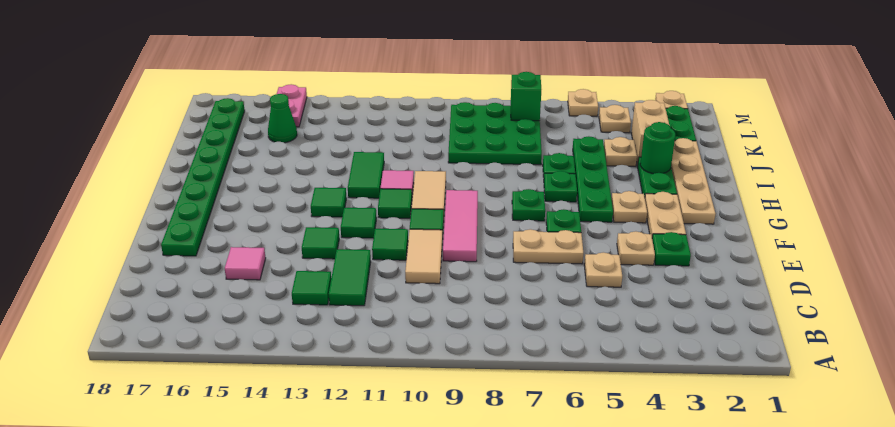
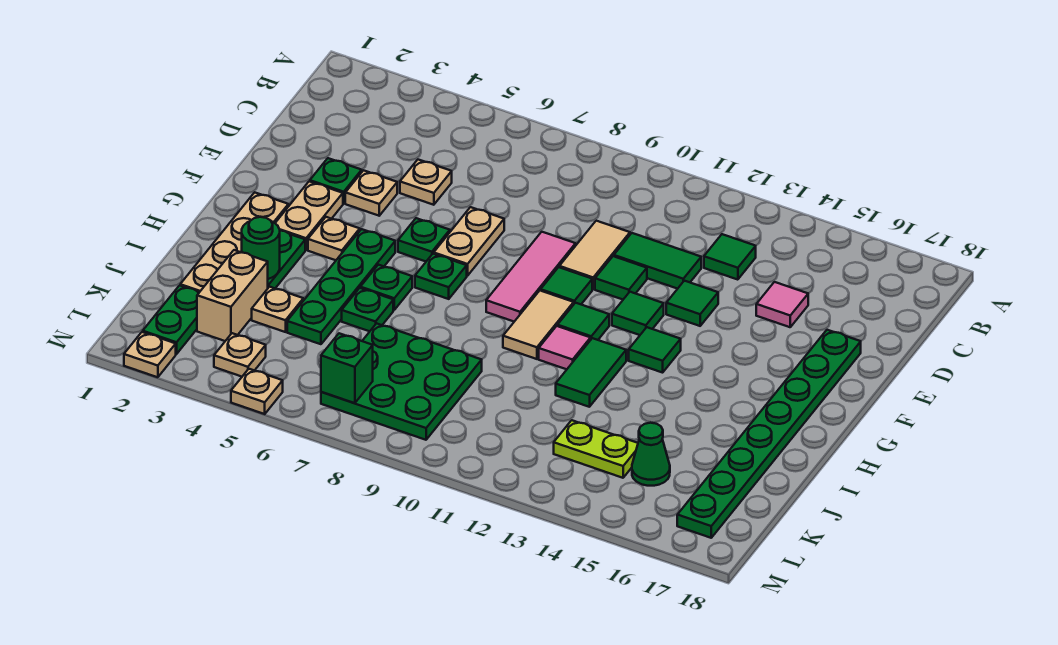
green tile C12:D12 level 1 -> green tile D11:D12 level 1
tan plate E6:E7 level 1 -> tan plate E7:F7 level 1
none -> lime plate K13:K14 level 1
pink plate L15:M15 level 1 -> none

